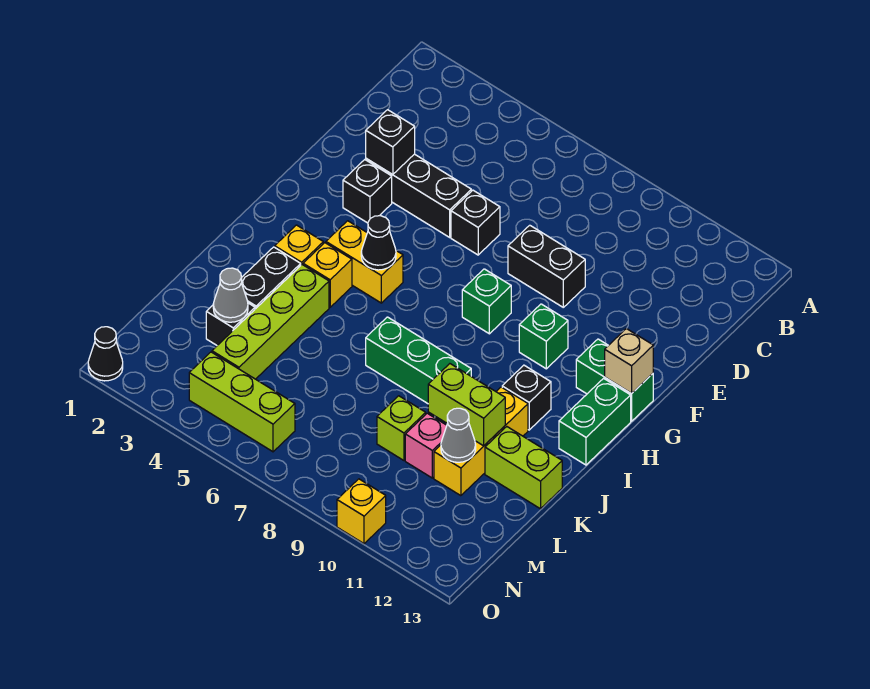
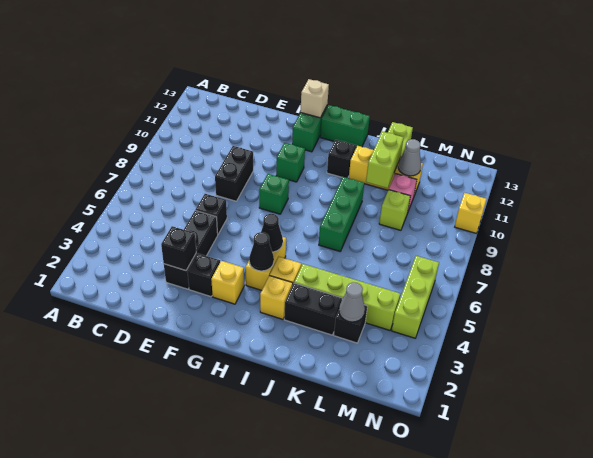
none -> yellow brick G3 level 1
black cone O1 level 1 -> black cone H4 level 2

